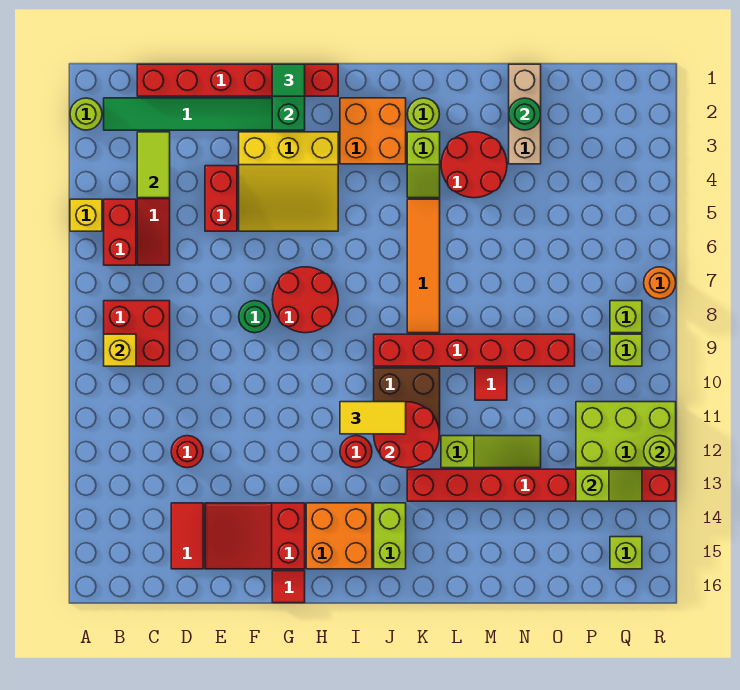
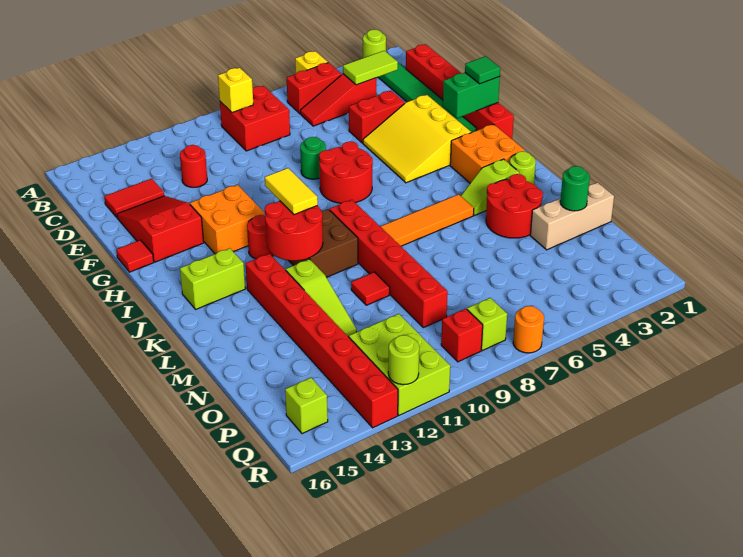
orange brick H14:I15 level 1 -> orange brick G12:H13 level 1
lime slope P13:Q13 level 2 top P -> none
lime brick Q9 level 1 -> red brick Q9 level 1

